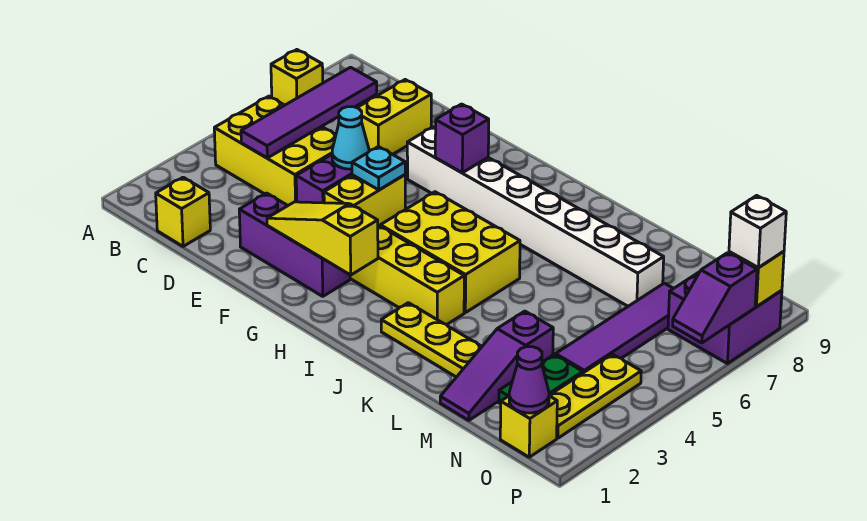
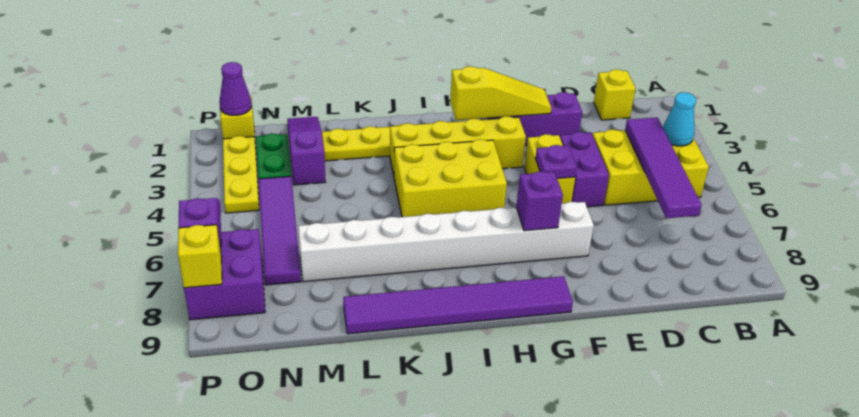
yellow brick A7 level 1 -> none
yellow brick D7:D8 level 1 -> none
cyan cone E5 level 2 -> cyan cone B4 level 2
cyan plate F5 level 2 -> purple plate F5 level 2
none -> purple tile G9:L9 level 1
white brick P8 level 3 -> none

